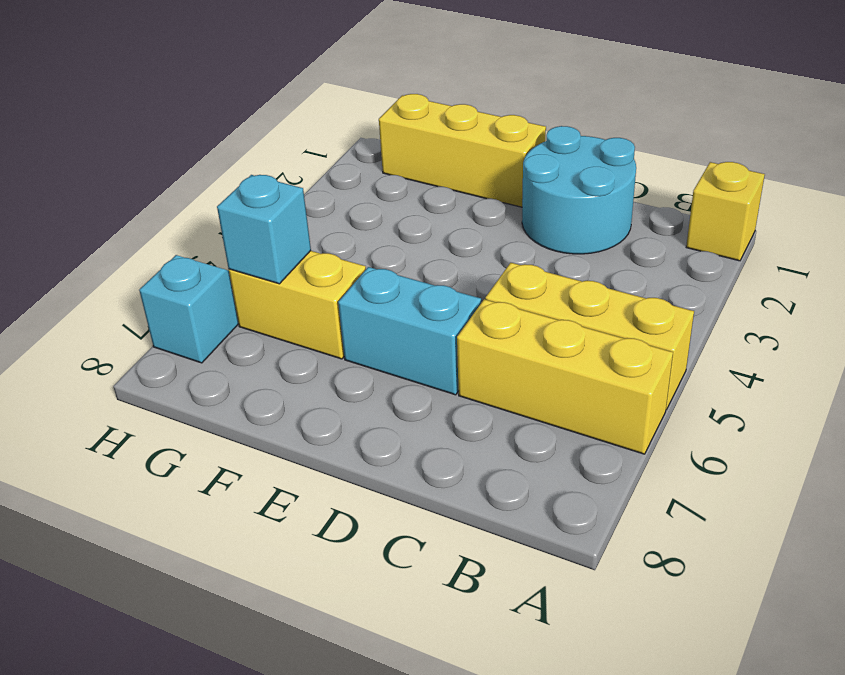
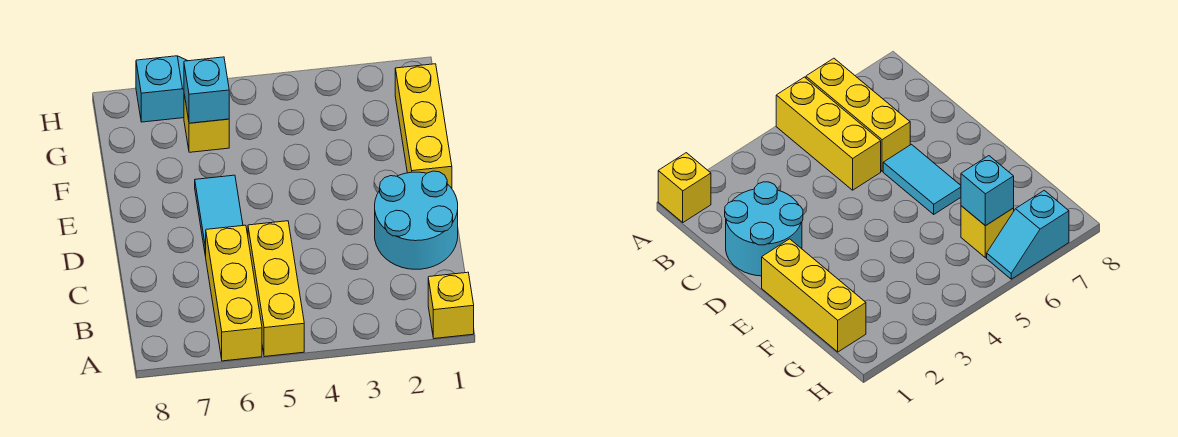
cyan brick D6:E6 level 1 -> cyan tile D6:E6 level 1
yellow brick F6:G6 level 1 -> yellow brick G6 level 1

